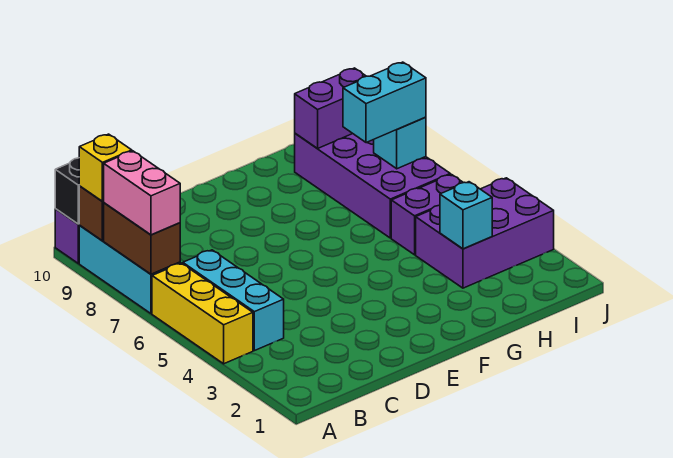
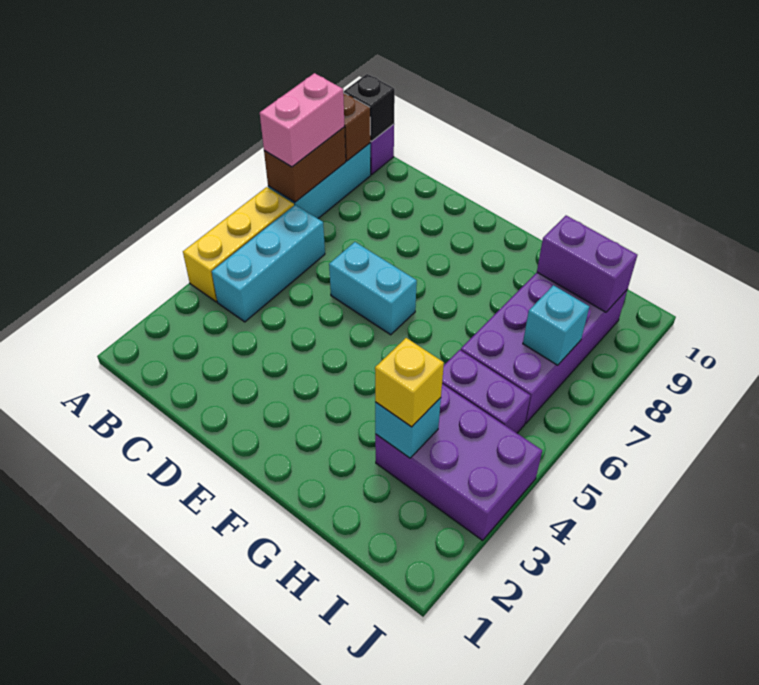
yellow brick A9 level 3 -> yellow brick H3 level 3
cyan brick H7:I7 level 3 -> cyan brick D6:E6 level 1

